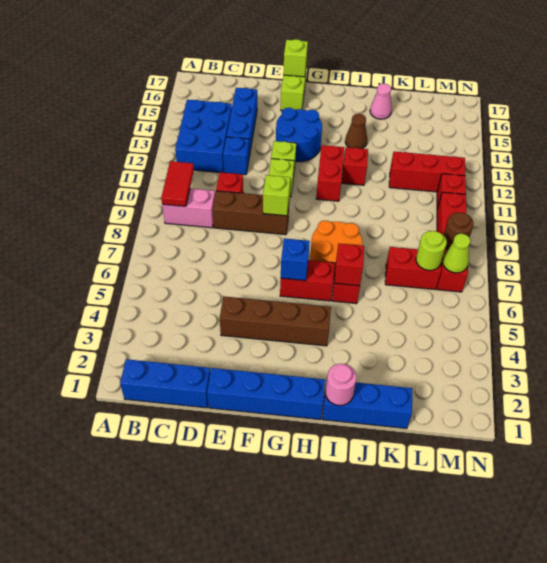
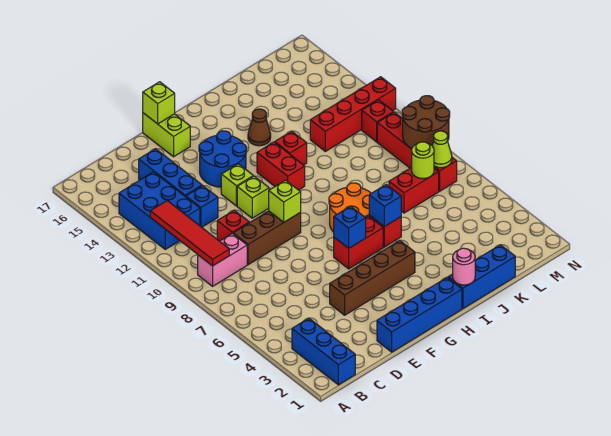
blue brick B1:D1 level 1 -> blue brick B1:B3 level 1
red tile B9:B10 level 2 -> red tile B9:B12 level 2
red brick I6 level 2 -> blue brick I6 level 2
pink cone J16 level 1 -> none
red brick K12:M12 level 1 -> red brick K12:N12 level 1
brown round brick M8 level 2 -> brown round brick M8:N9 level 2

